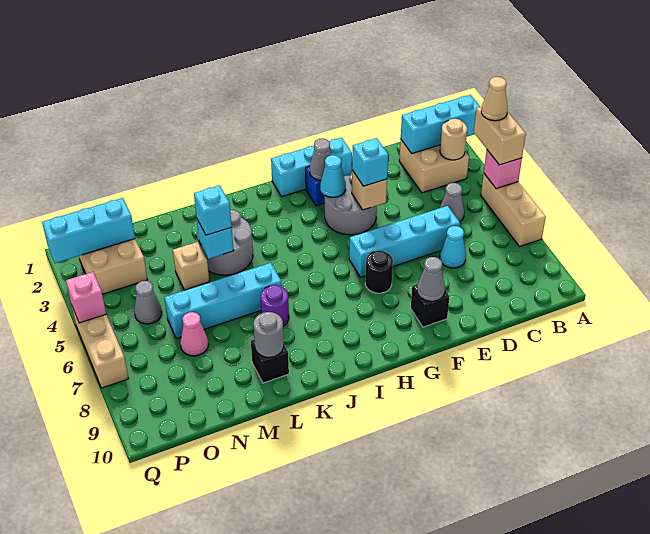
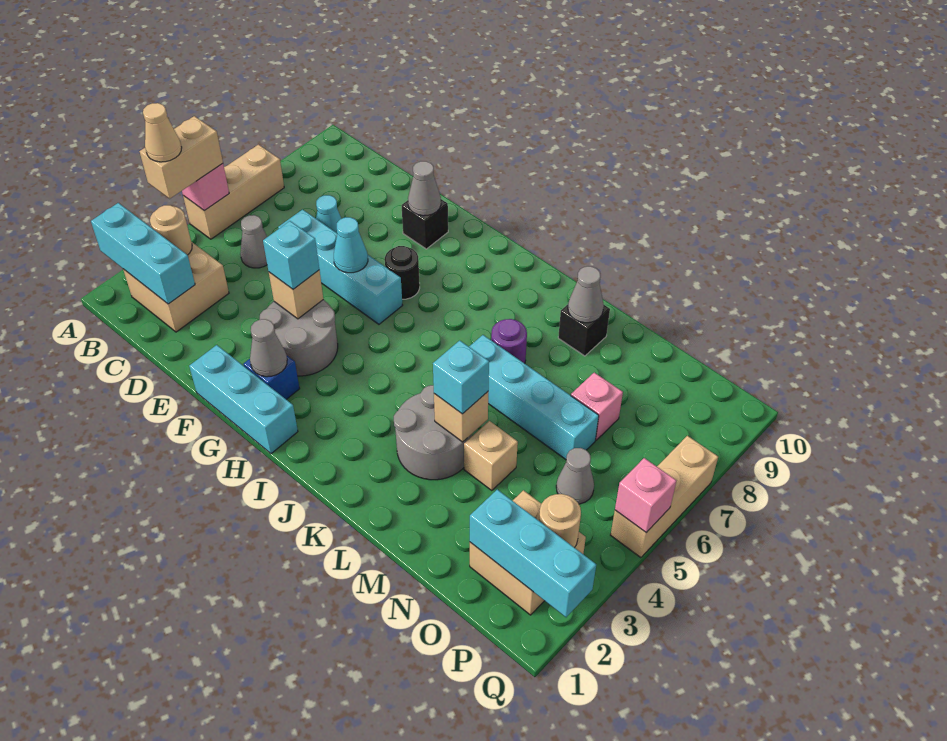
cyan cone G3 level 2 -> cyan cone F6 level 2
cyan brick L4 level 2 -> tan brick L4 level 2
grey round brick L9 level 2 -> grey cone L9 level 2
pink cone N7 level 1 -> pink brick N7 level 1
none -> tan round brick P3 level 2

